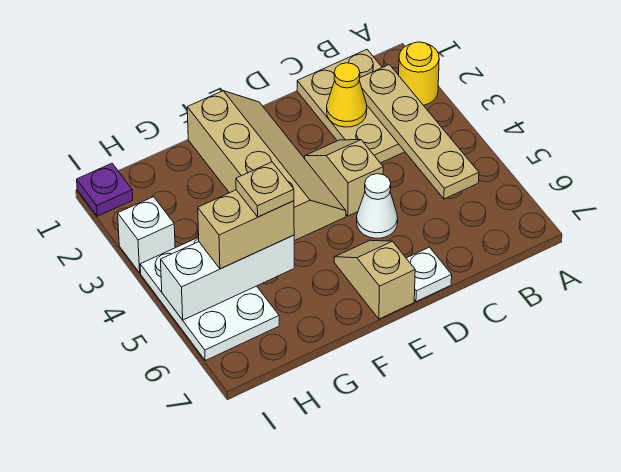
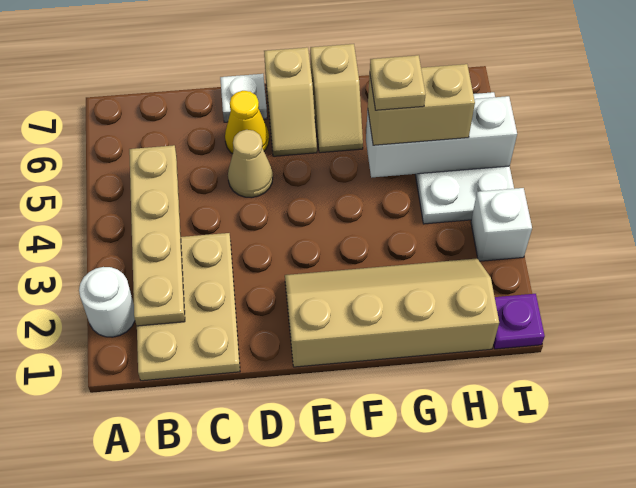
yellow round brick A2 level 1 -> white round brick A2 level 1
yellow cone C2 level 2 -> yellow cone D6 level 1
tan slope D3:D4 level 1 top 4 -> tan slope F6:F7 level 1 top 7
white cone D5 level 1 -> tan cone D5 level 1
tan slope E1:F4 level 1 top F -> tan slope E1:H2 level 1 top 1

